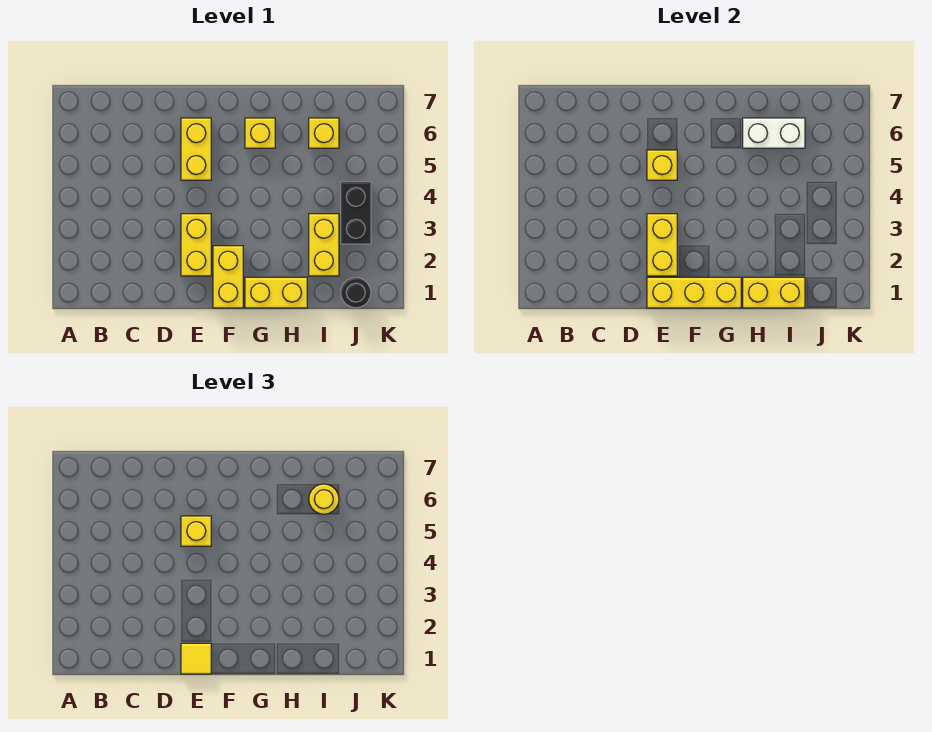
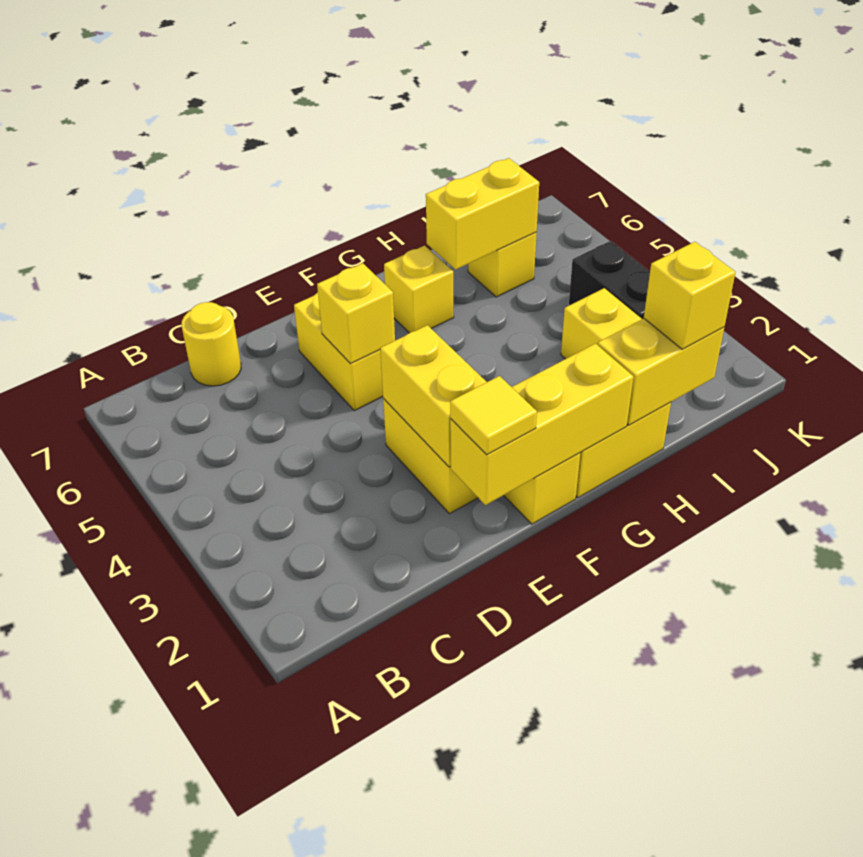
yellow brick E5 level 3 -> yellow brick I1 level 3
white brick H6:I6 level 2 -> yellow brick H6:I6 level 2
yellow round brick I6 level 3 -> yellow round brick C7 level 1
black round brick J1 level 1 -> none

